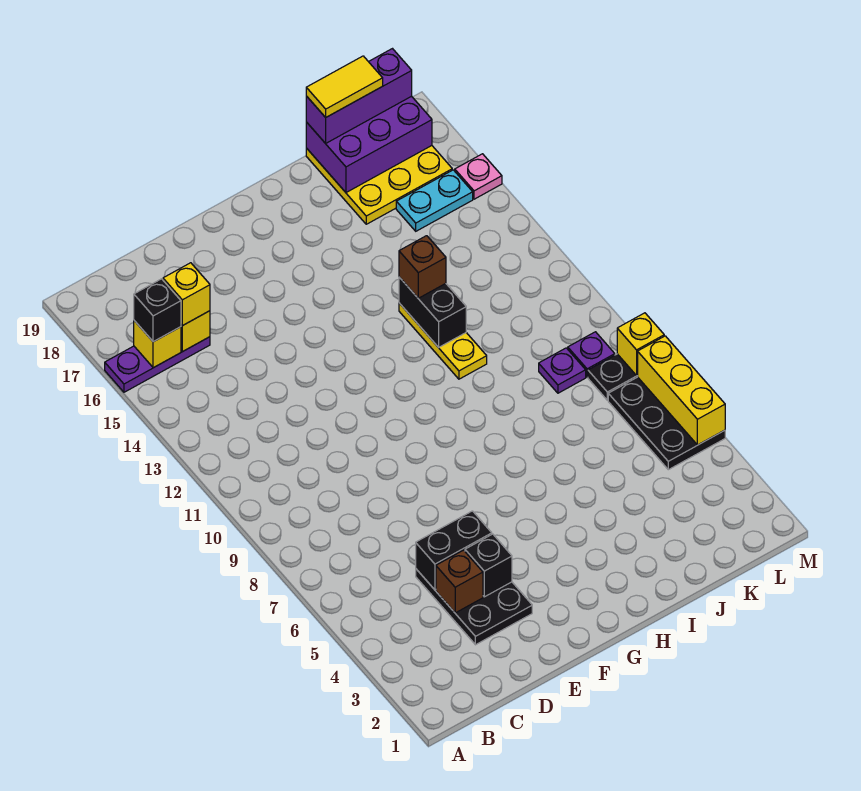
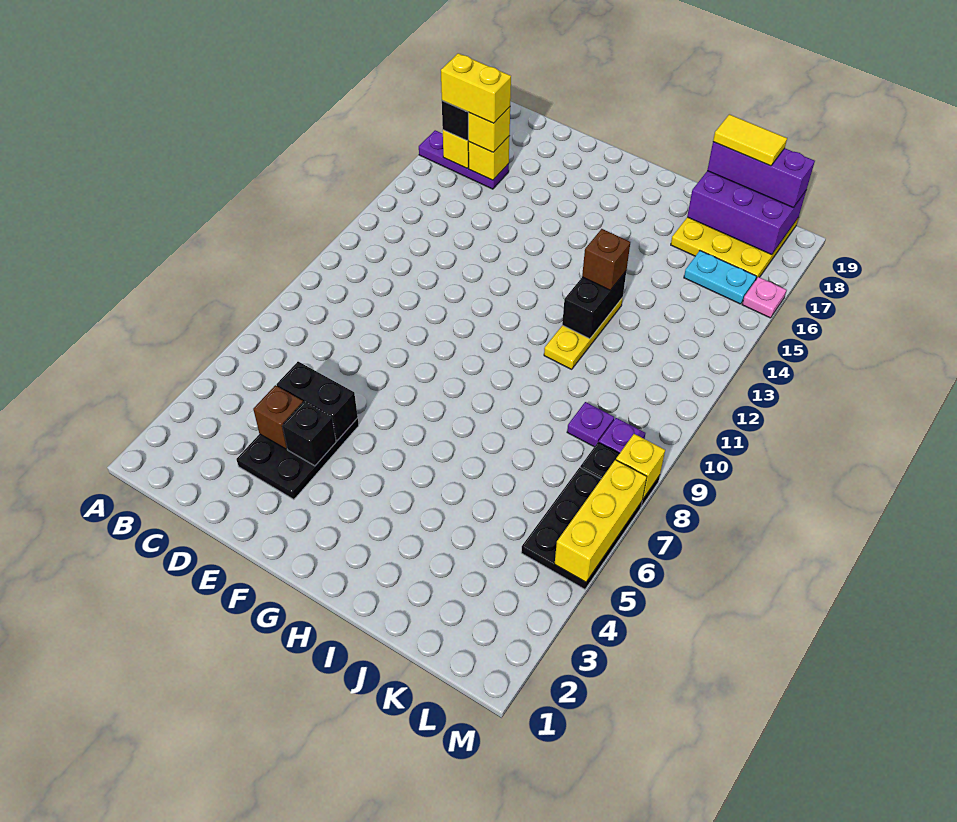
none -> yellow brick B16:C16 level 4

